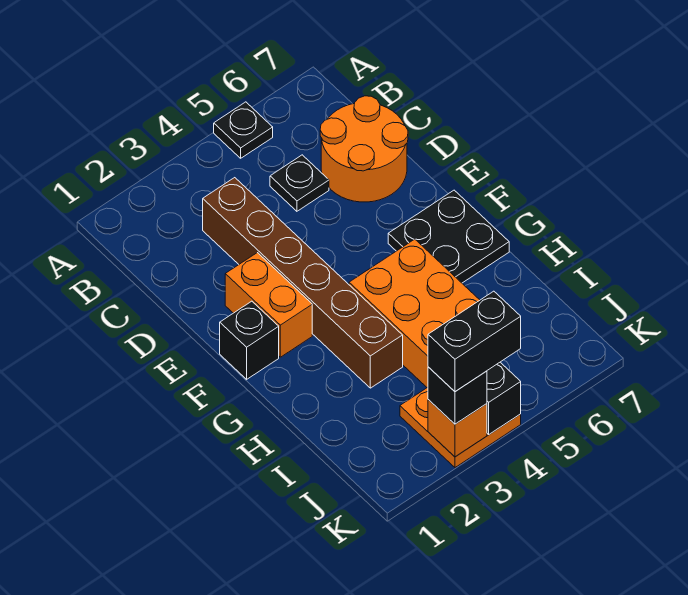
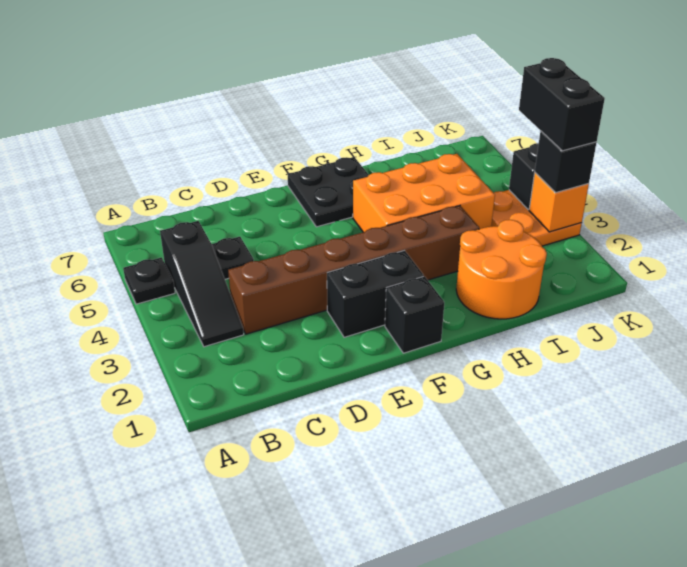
none -> black slope B3:B5 level 1 top 5
orange round brick C6:D7 level 1 -> orange round brick H1:I2 level 1
orange brick E2:F2 level 1 -> black brick E2:F2 level 1

